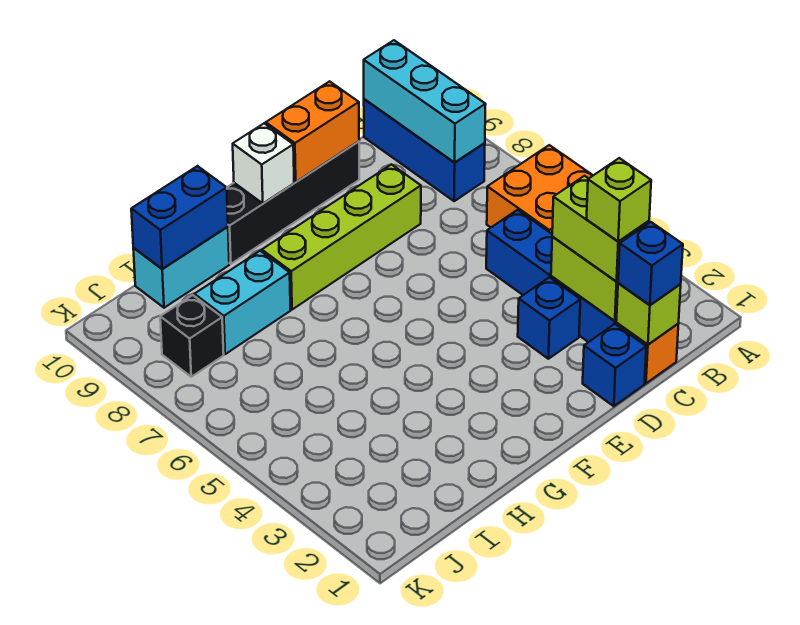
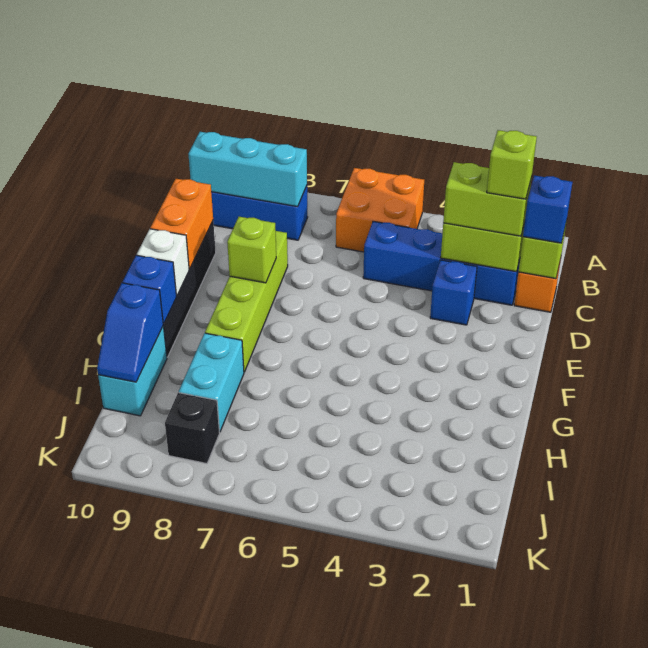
blue brick D1 level 1 -> blue brick G10 level 2
none -> lime brick E8 level 2
blue brick H10:I10 level 2 -> blue slope H10:I10 level 2 top H

